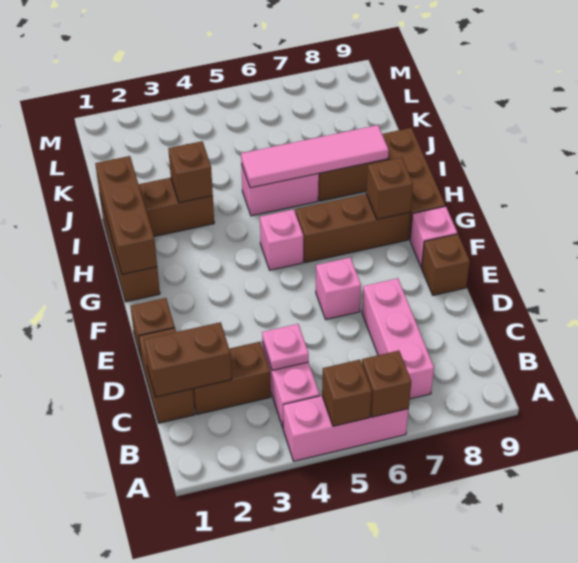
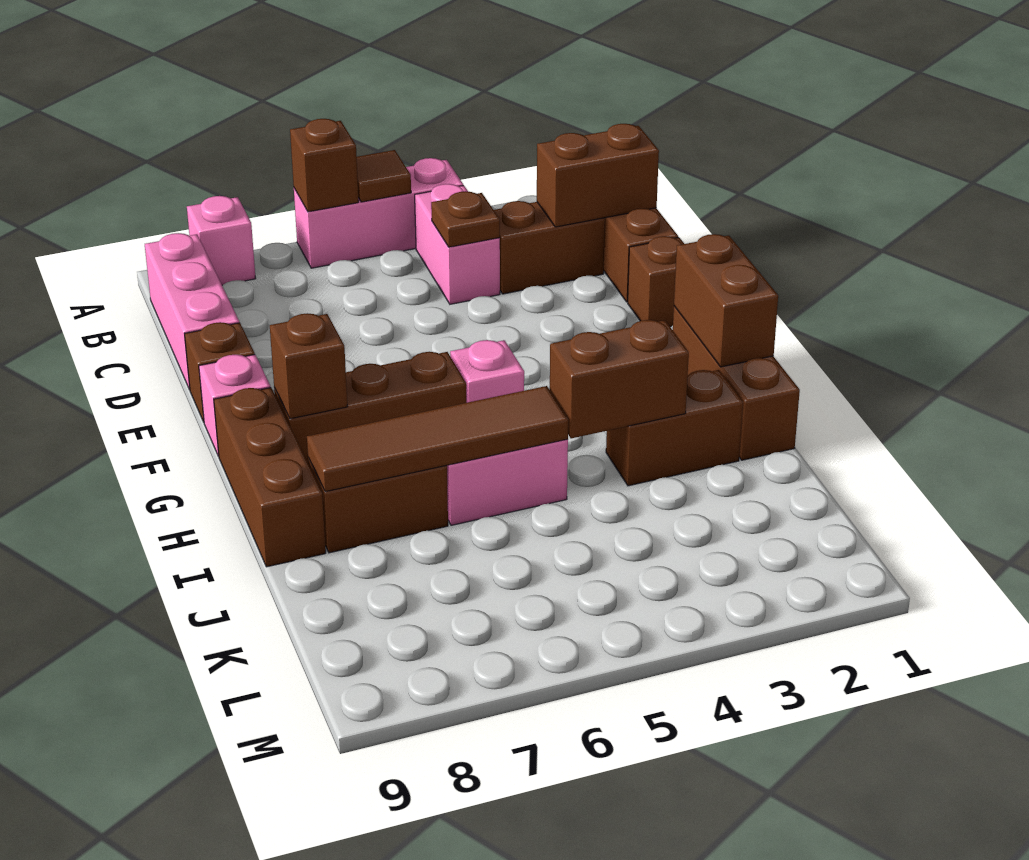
brown brick A5 level 2 -> brown tile A5 level 2
pink brick B7:D7 level 1 -> pink brick B9:D9 level 1
pink plate C4 level 2 -> brown plate C4 level 2
pink brick E6 level 1 -> pink brick A8 level 1
brown brick G1:I1 level 2 -> brown brick G1:H1 level 2
brown brick I3 level 2 -> brown brick I3:I4 level 2
pink tile I5:I8 level 2 -> brown tile I5:I8 level 2

